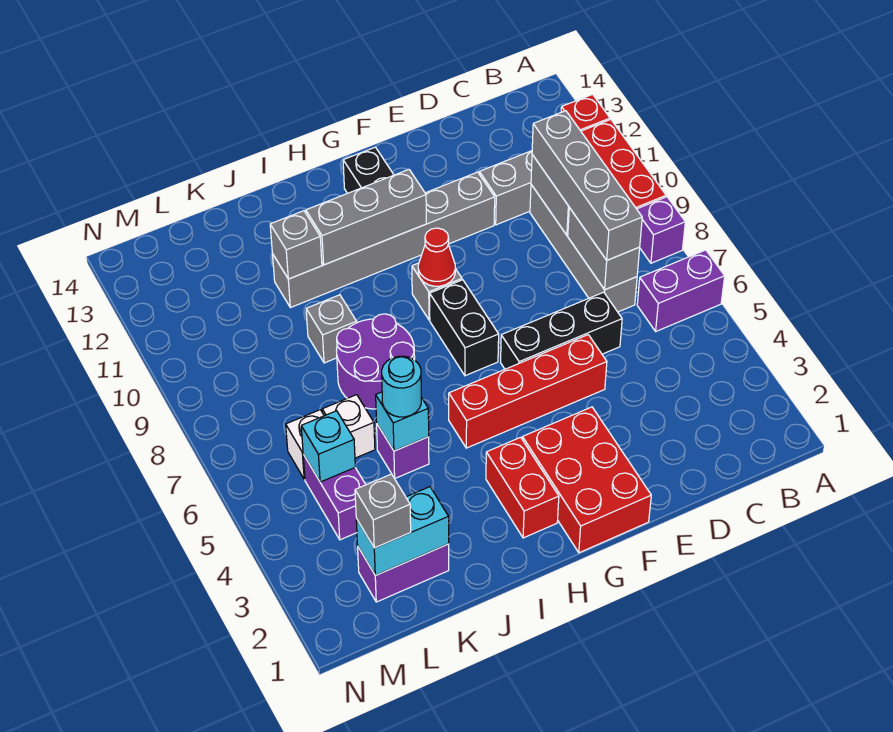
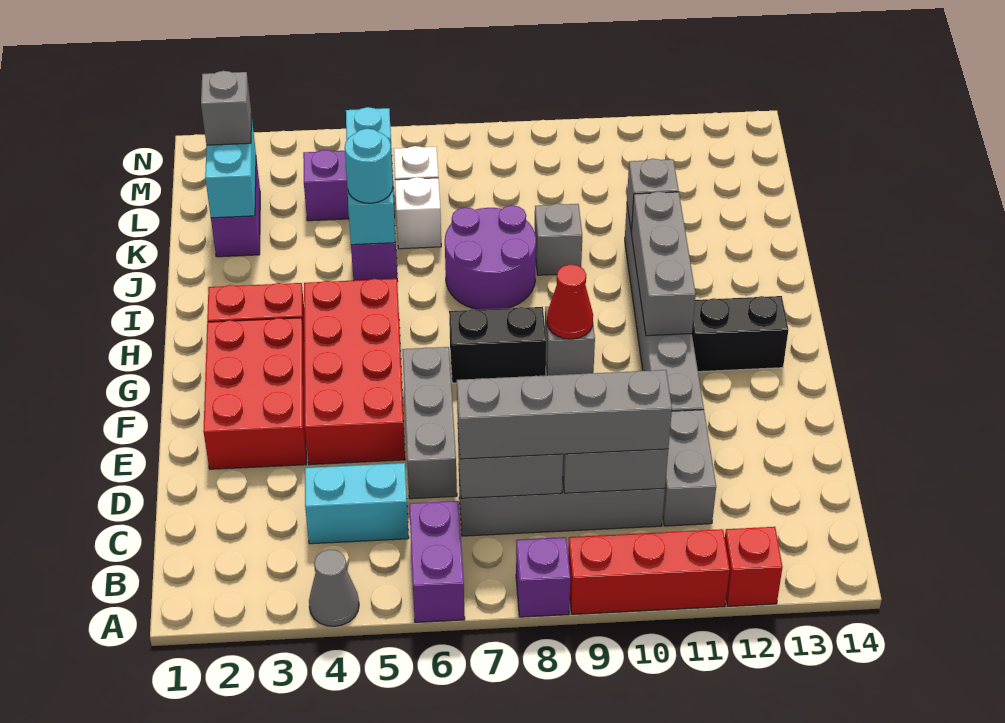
none -> grey cone A4 level 1
none -> cyan brick C4:C5 level 1
black brick D6:F6 level 1 -> grey brick D6:F6 level 1
red brick E5:H5 level 1 -> red brick E4:H5 level 1
red brick F1:G3 level 1 -> red brick E2:G3 level 1

